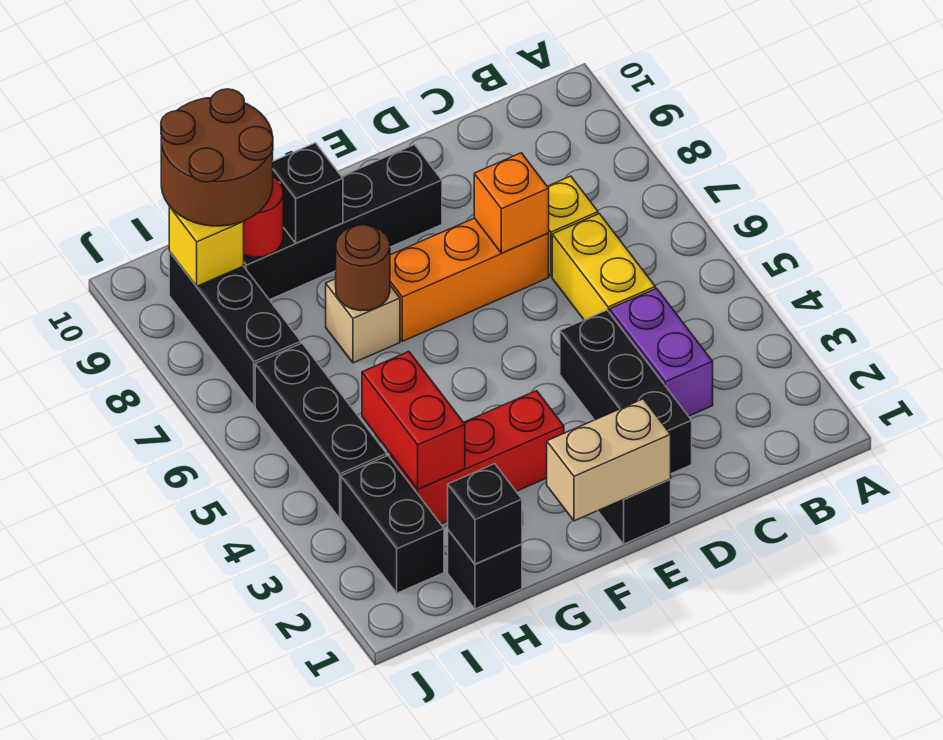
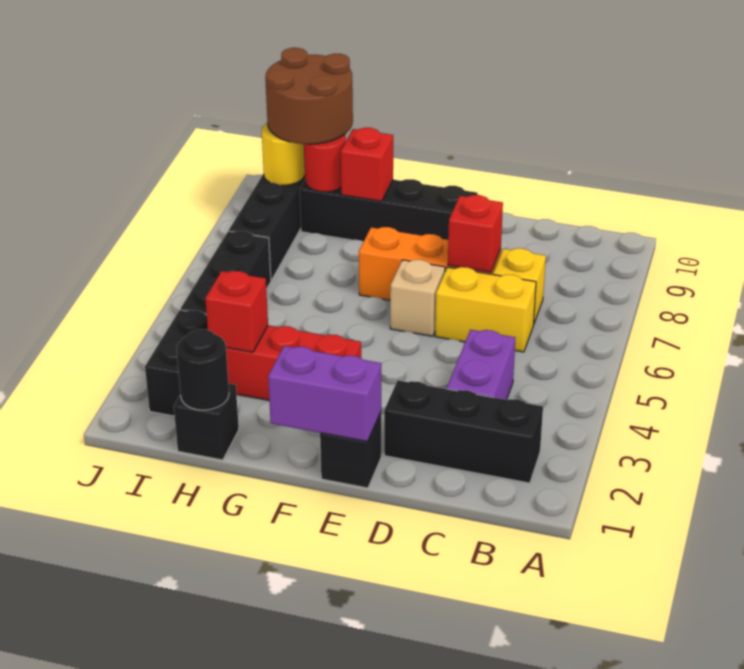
yellow brick C5:C6 level 1 -> yellow brick C6:D6 level 1
black brick D2:D4 level 1 -> black brick B2:D2 level 1
orange brick D7 level 2 -> red brick D7 level 2
tan brick E1:F1 level 2 -> purple brick E1:F1 level 2
tan brick G7 level 1 -> tan brick E6 level 1
brown round brick G7 level 2 -> none
black brick G9 level 2 -> red brick G9 level 2
black brick H1 level 2 -> black round brick H1 level 2
red brick H3:H4 level 2 -> red brick H3 level 2
yellow brick I9 level 2 -> yellow round brick I9 level 2

